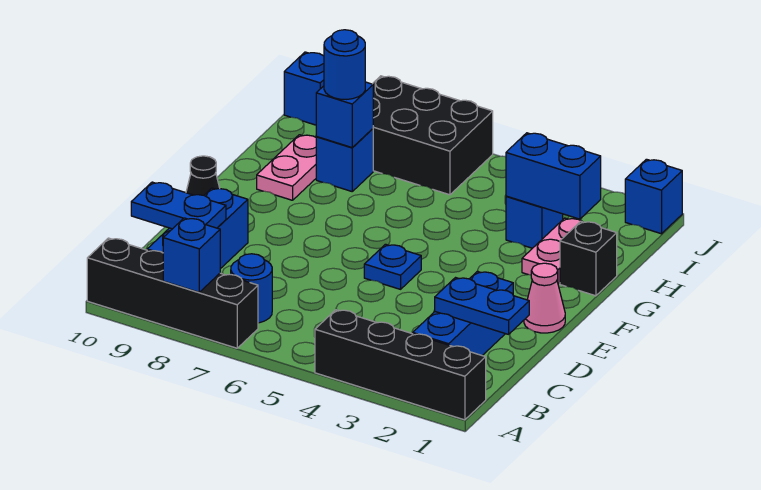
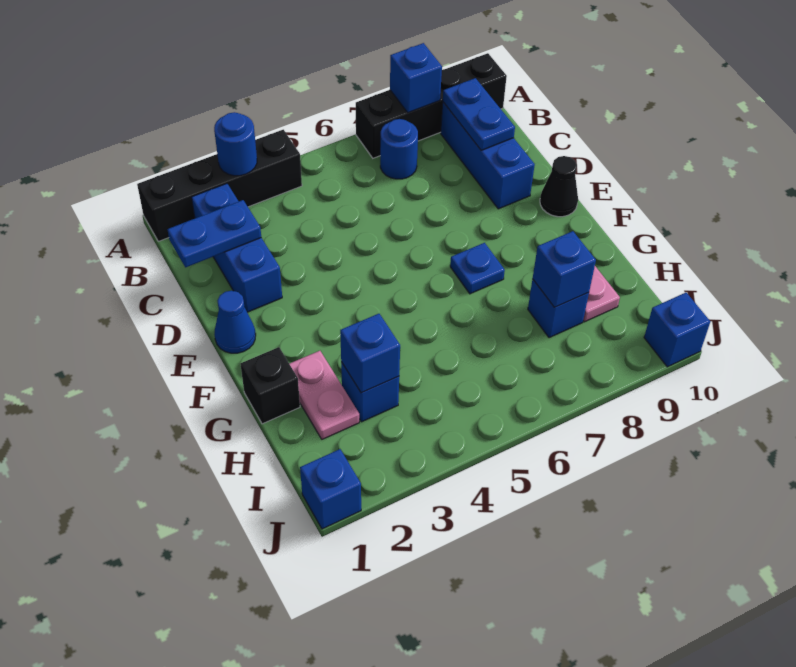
blue plate C9:C10 level 2 -> blue plate B9:C9 level 2
pink cone E1 level 1 -> blue cone E1 level 1
blue plate E5 level 1 -> blue plate F7 level 1
blue brick H2:H3 level 2 -> blue brick H3 level 2
blue round brick H8 level 3 -> blue round brick A3 level 2
black brick I6:J8 level 1 -> none

